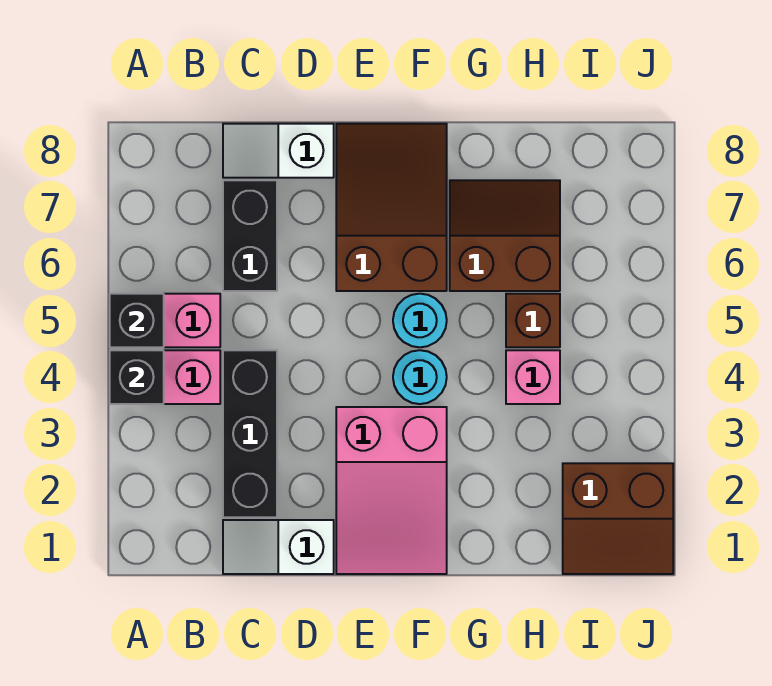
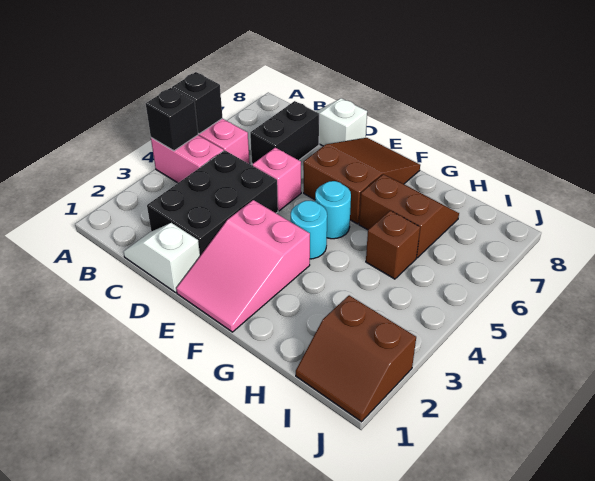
black brick C2:C4 level 1 -> black brick C2:D4 level 1
pink brick H4 level 1 -> pink brick D5 level 1

